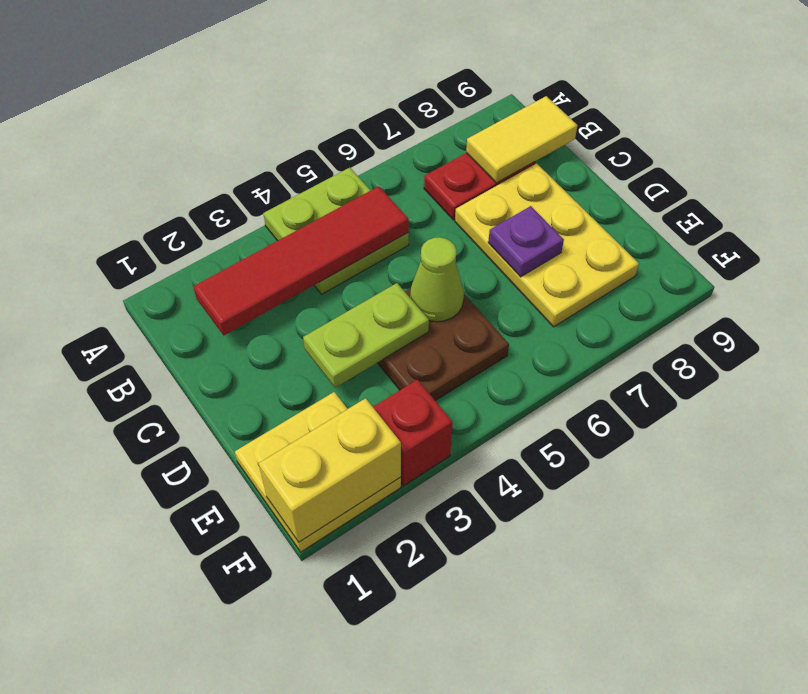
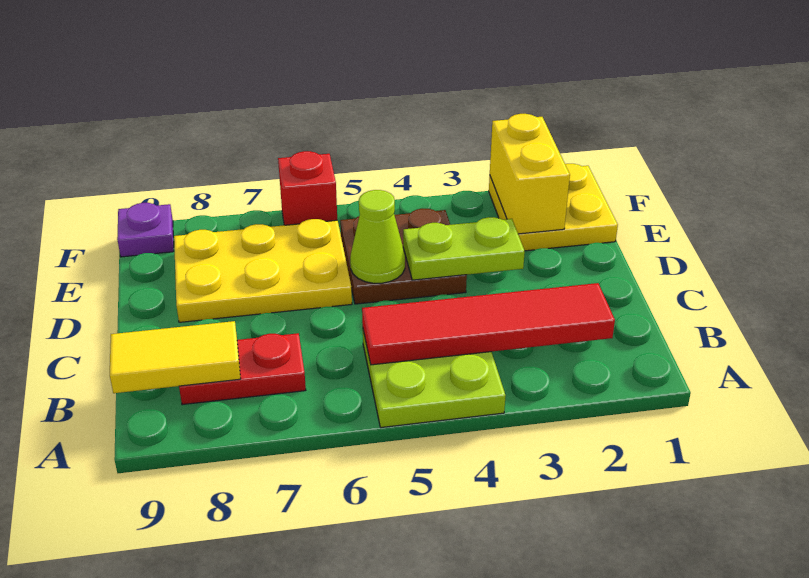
yellow plate C7:E8 level 1 -> yellow plate D6:E8 level 1
purple plate D7 level 2 -> purple plate F9 level 1
yellow brick F1:F2 level 2 -> yellow brick E2:F2 level 2
red brick F3 level 1 -> red brick F6 level 1

